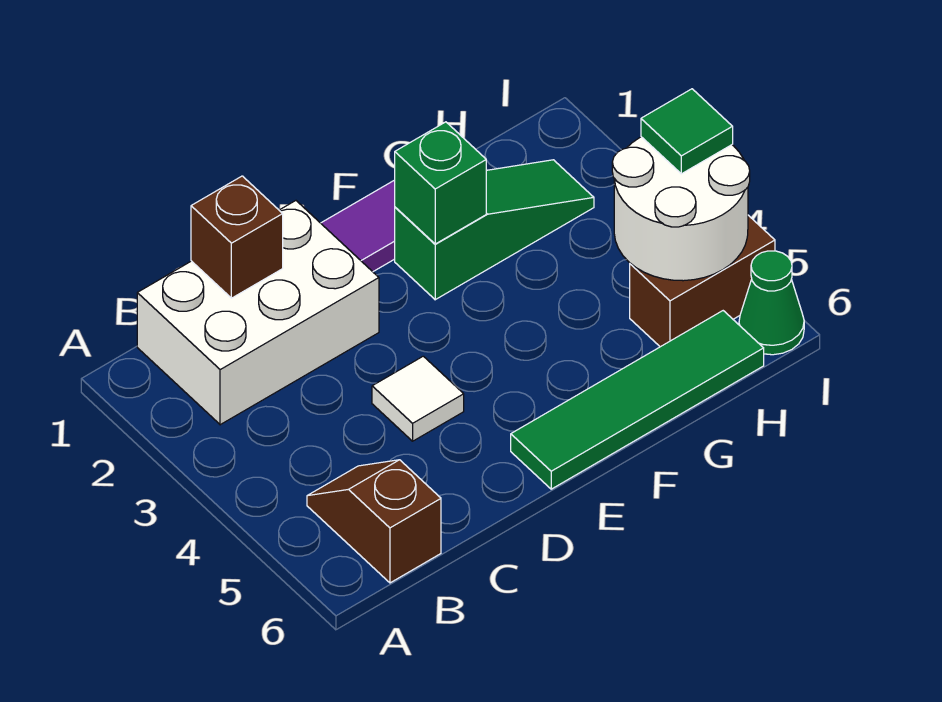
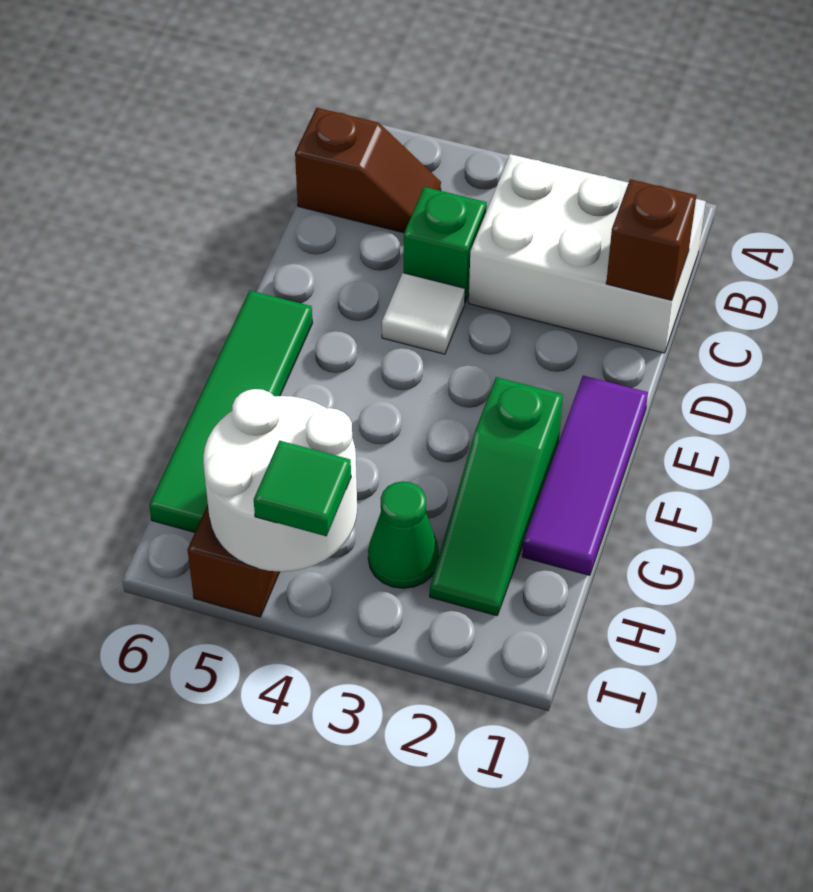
white brick B1:D2 level 1 -> white brick B1:C3 level 1
green brick F2 level 2 -> green brick C4 level 1
green cone I6 level 1 -> green cone H3 level 1

